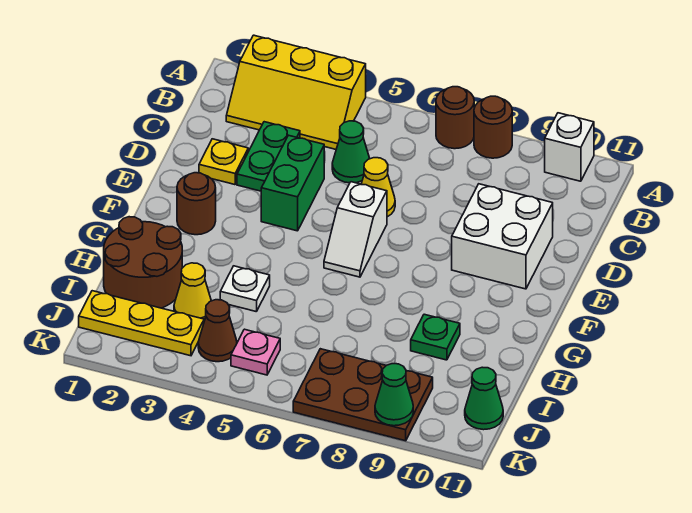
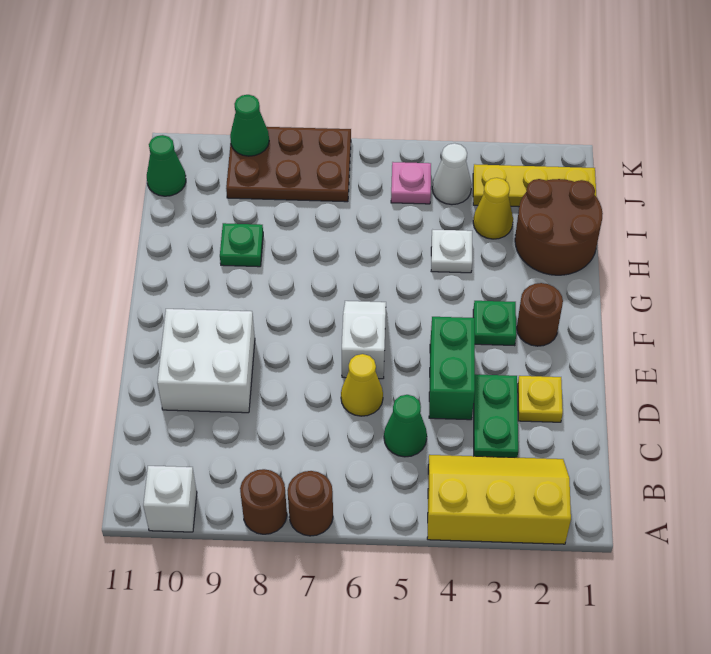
none -> green plate F3 level 1
brown cone J4 level 1 -> white cone J4 level 1

